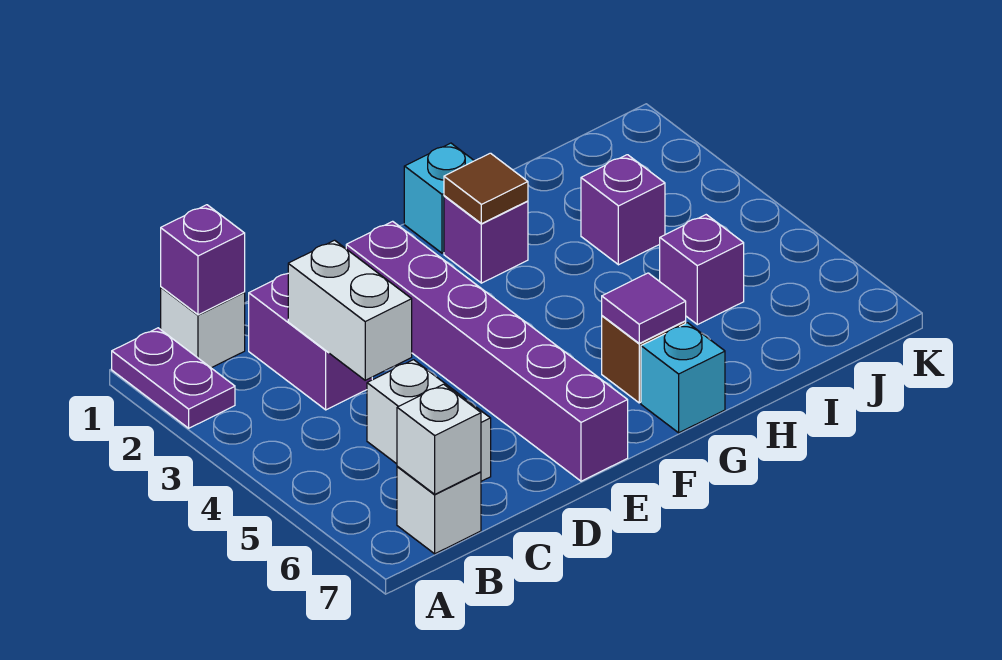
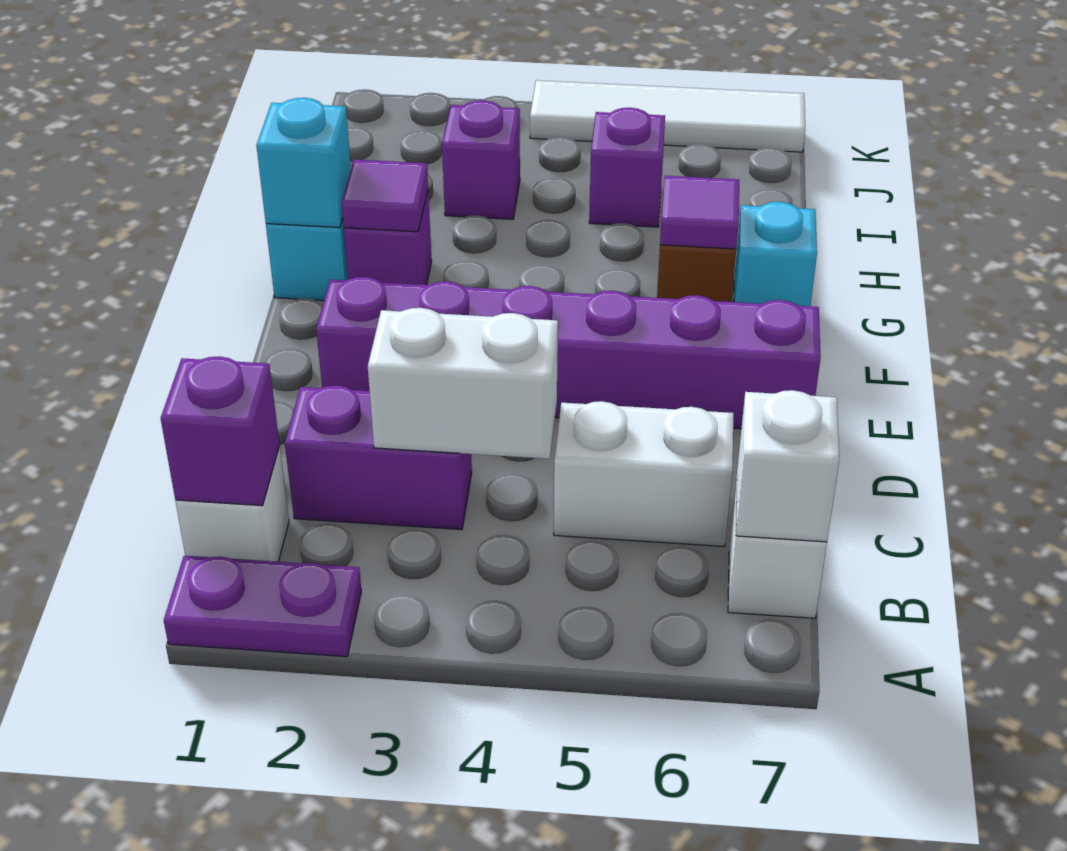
none -> cyan brick G1 level 2
brown tile G2 level 2 -> purple tile G2 level 2
none -> white tile K4:K7 level 1

